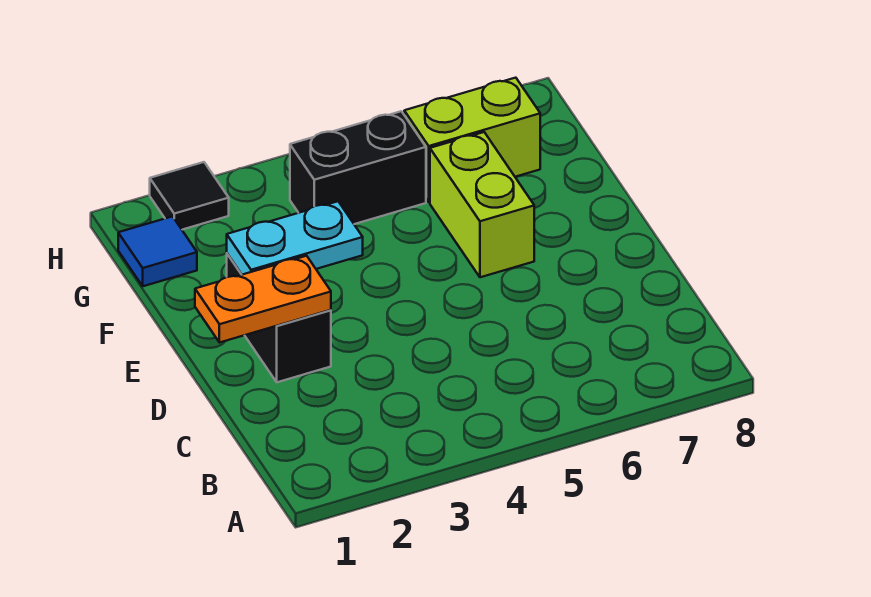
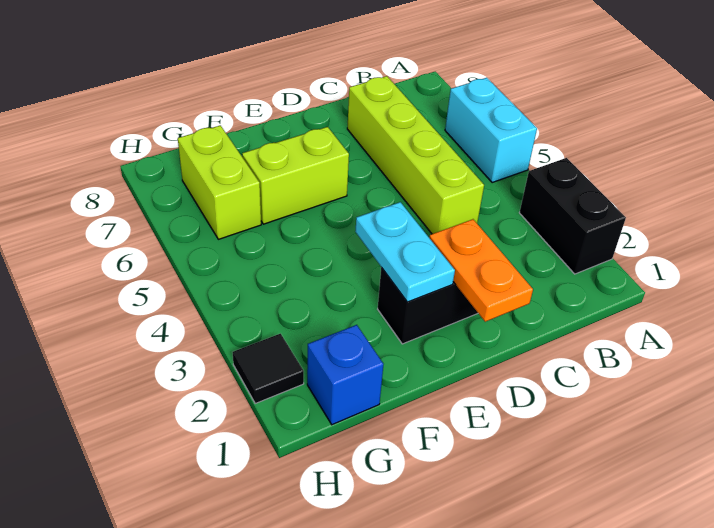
none -> cyan brick A5:A6 level 1
none -> lime brick C4:C7 level 1
blue tile G1 level 1 -> blue brick G1 level 1
black brick G4:G5 level 1 -> black brick A2:A3 level 1

